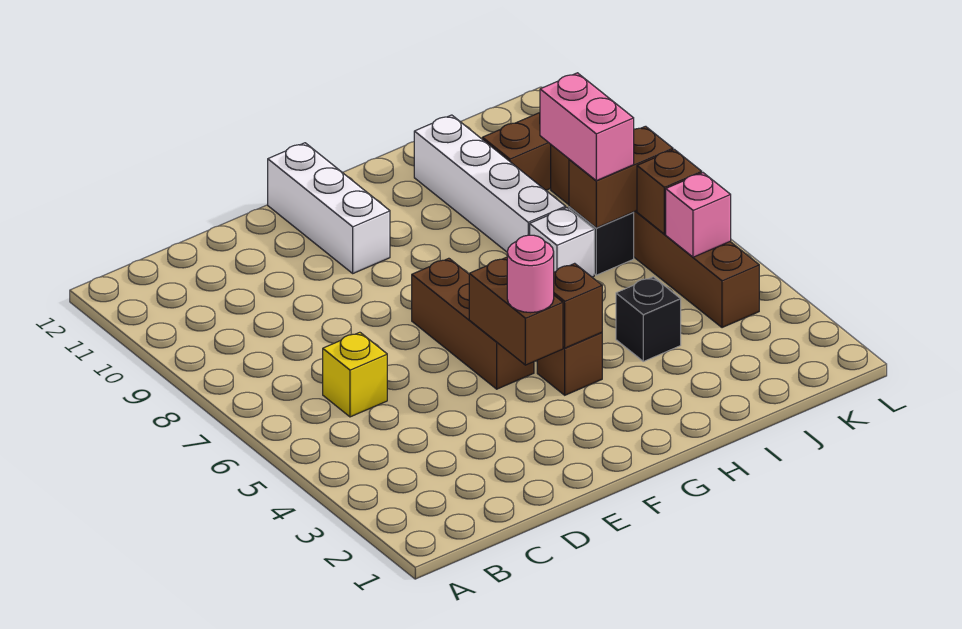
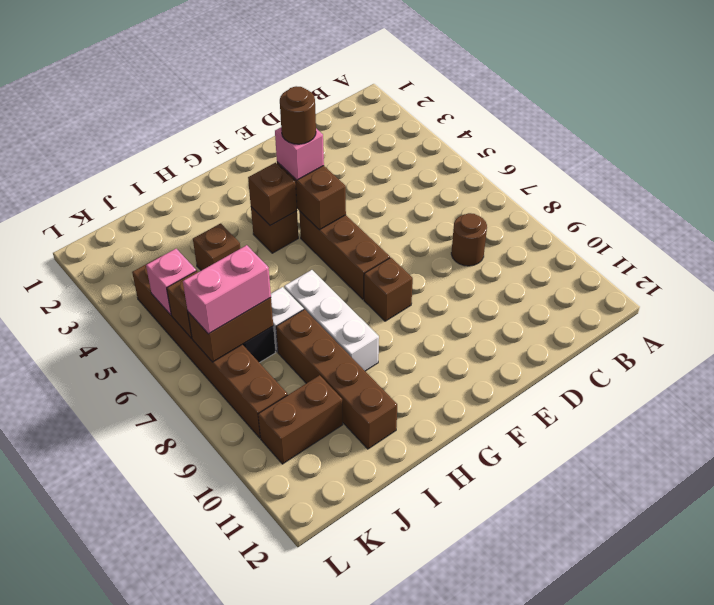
yellow brick C6 level 1 -> none
none -> brown round brick C8 level 1
pink round brick F4 level 3 -> pink brick F4 level 3
none -> brown round brick F4 level 4
none -> brown brick F8 level 1
white brick F10:F12 level 1 -> white brick H7:H9 level 1
black brick I4 level 1 -> brown brick I4 level 1
white brick I8:I11 level 1 -> brown brick I8:I11 level 1
pink brick J7:J8 level 3 -> pink brick J7:K7 level 3

